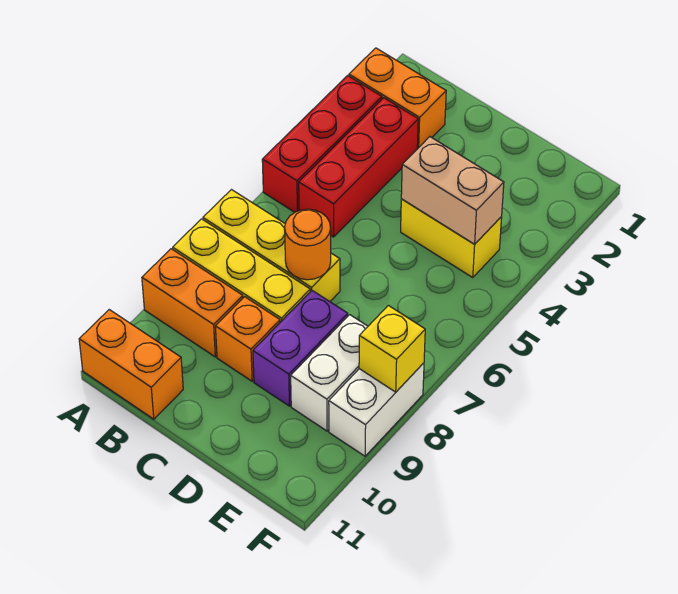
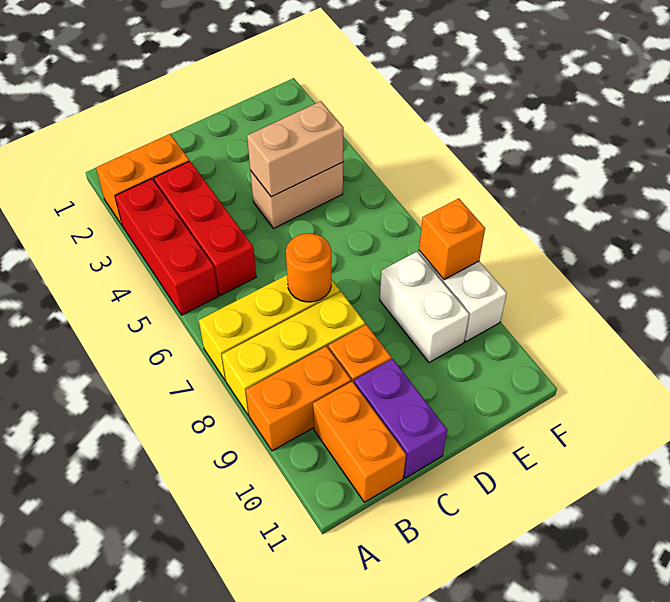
orange brick A11:B11 level 1 -> orange brick B10:B11 level 1
yellow brick D4:E4 level 1 -> tan brick D4:E4 level 1
purple brick D8:D9 level 1 -> purple brick C10:C11 level 1
yellow brick F8 level 2 -> orange brick F8 level 2

